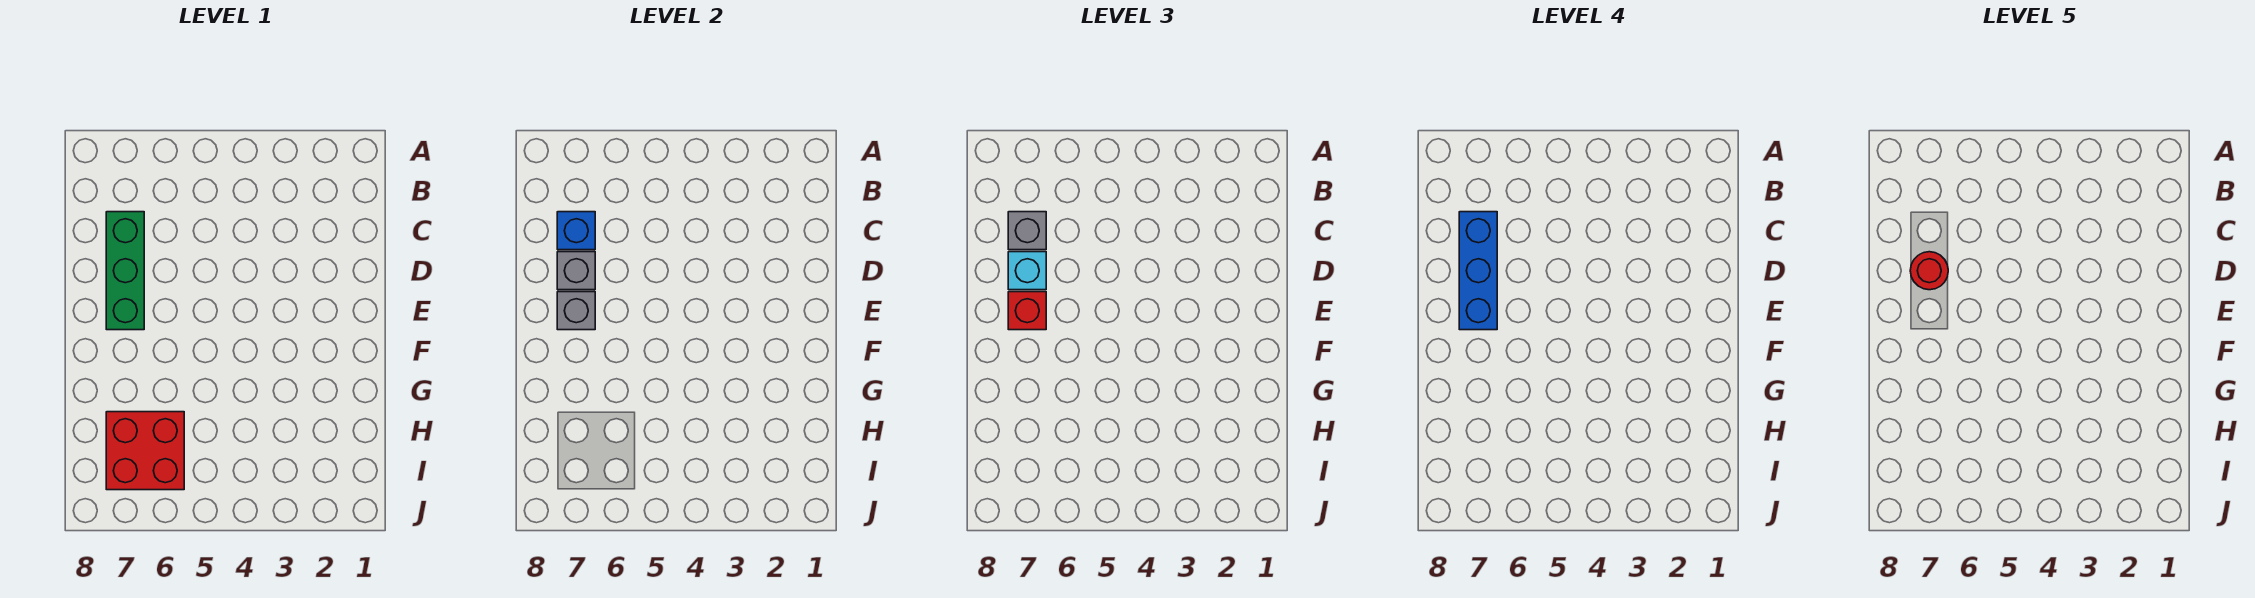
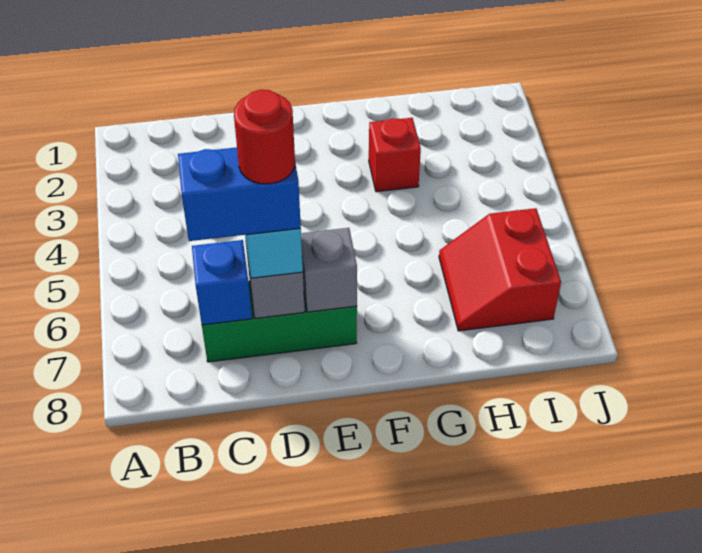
grey brick C7 level 3 -> none
blue brick C7:E7 level 4 -> blue brick C7:D7 level 4
red brick E7 level 3 -> red brick G3 level 1
red brick H6:I7 level 1 -> red slope H6:I7 level 1 top I

